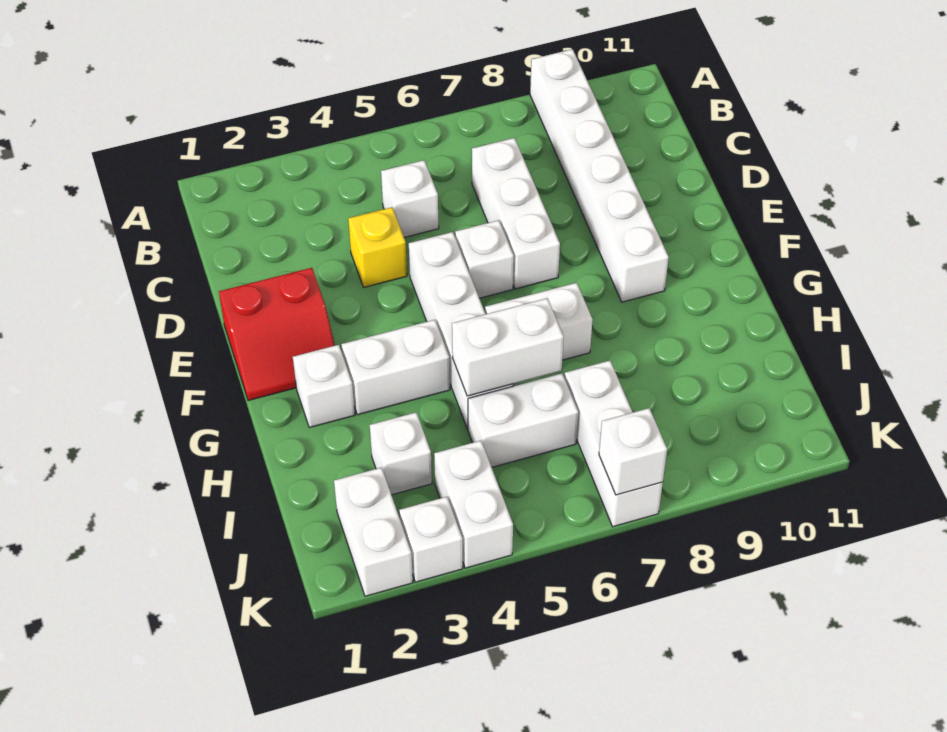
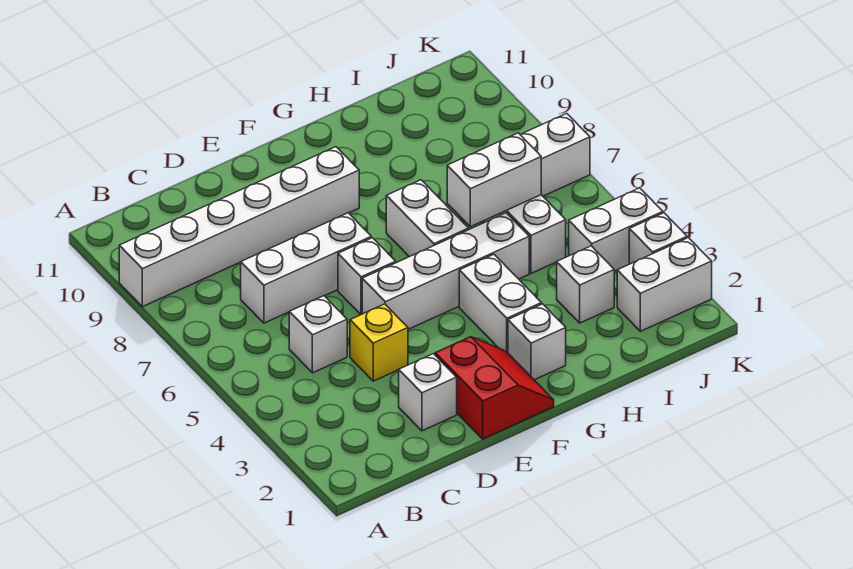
white brick H5:H6 level 2 -> white brick H6:I6 level 2
white brick K7 level 2 -> white brick D2 level 1

